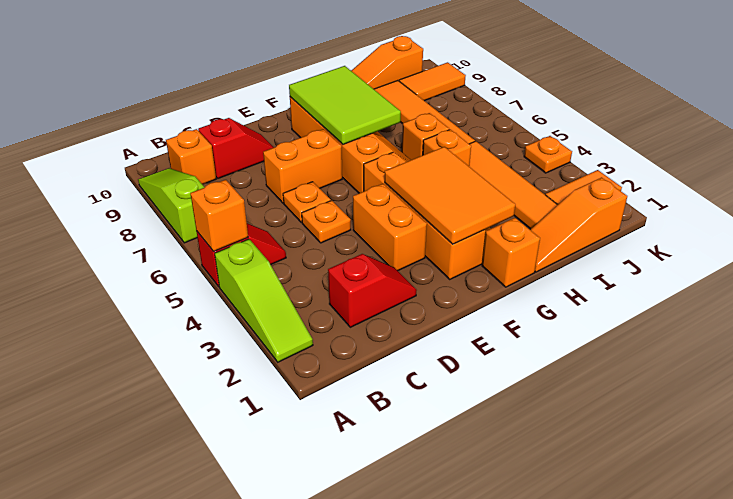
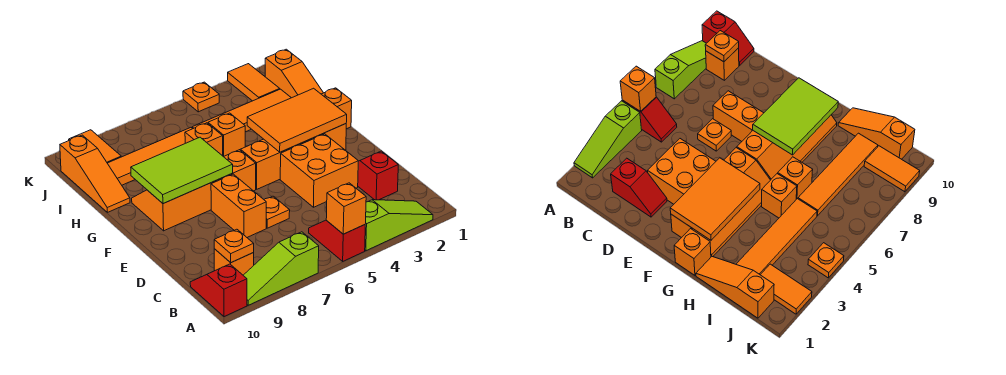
red slope C9:D9 level 1 top C -> red slope A10:B10 level 1 top A
orange plate D5 level 1 -> orange plate B9 level 2
orange brick E3:E4 level 1 -> orange brick D3:E4 level 1

